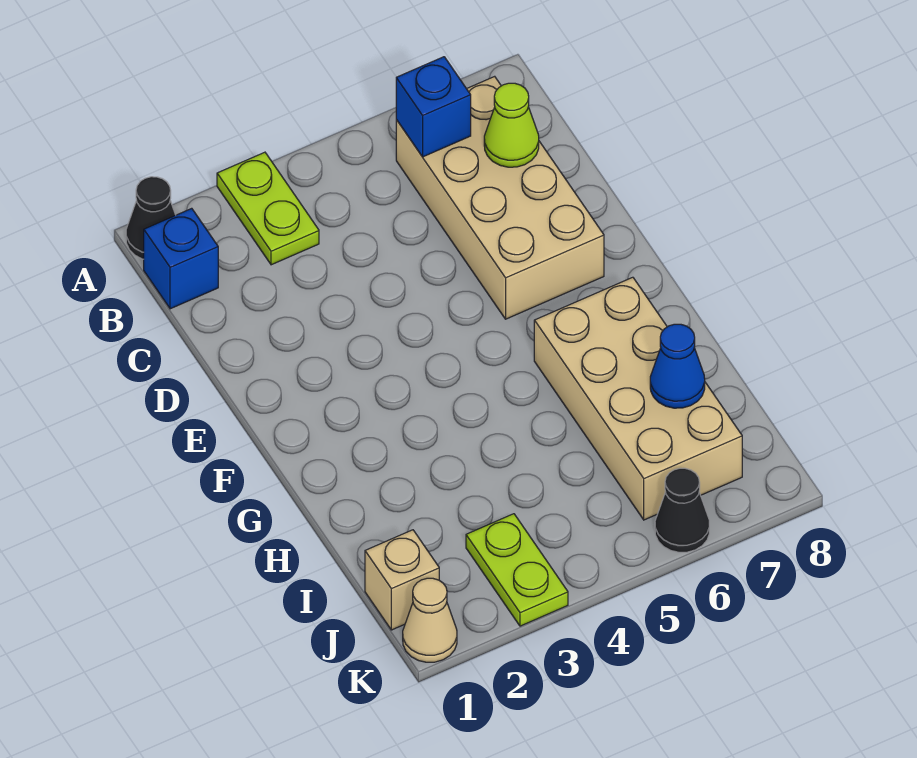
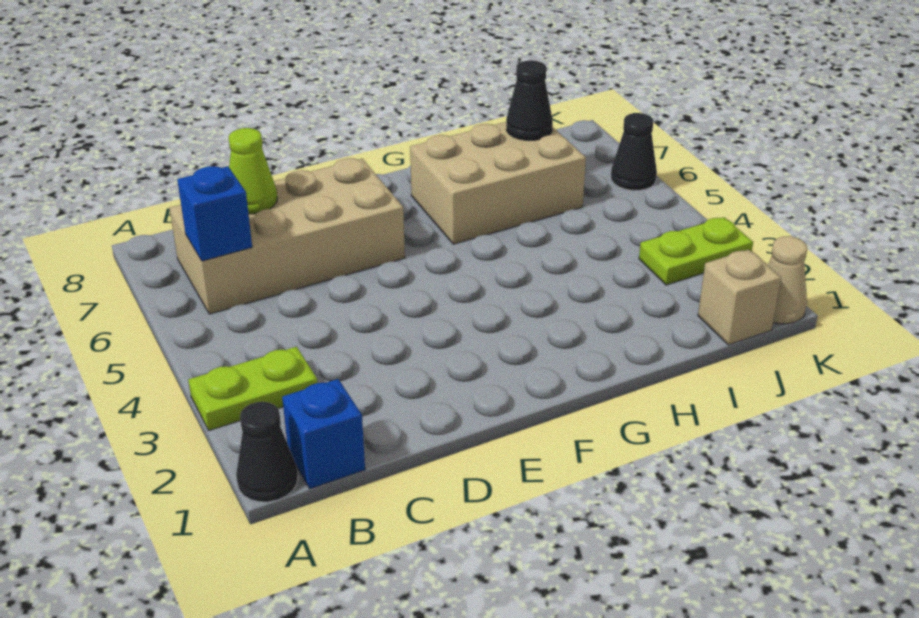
tan brick G6:J7 level 1 -> tan brick G6:I7 level 1
blue cone I7 level 2 -> black cone I7 level 2

